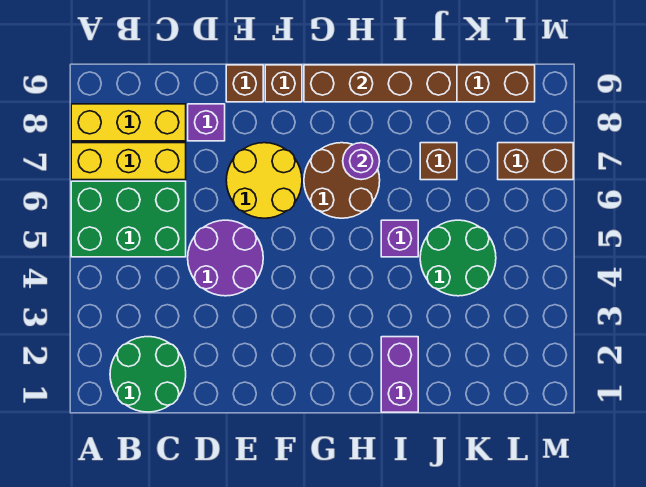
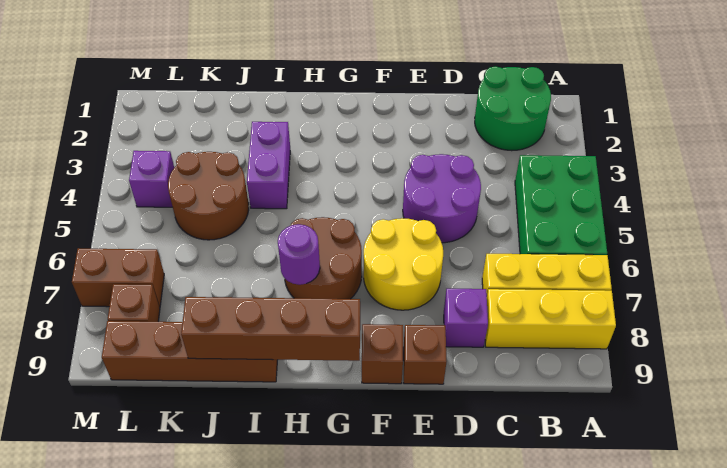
green brick A5:C6 level 1 -> green brick A4:B6 level 1
purple brick I1:I2 level 1 -> purple brick I3:I4 level 1
purple brick I5 level 1 -> purple brick L4 level 1
green round brick J4:K5 level 1 -> brown round brick J4:K5 level 1
brown brick J7 level 1 -> brown brick L8 level 1

